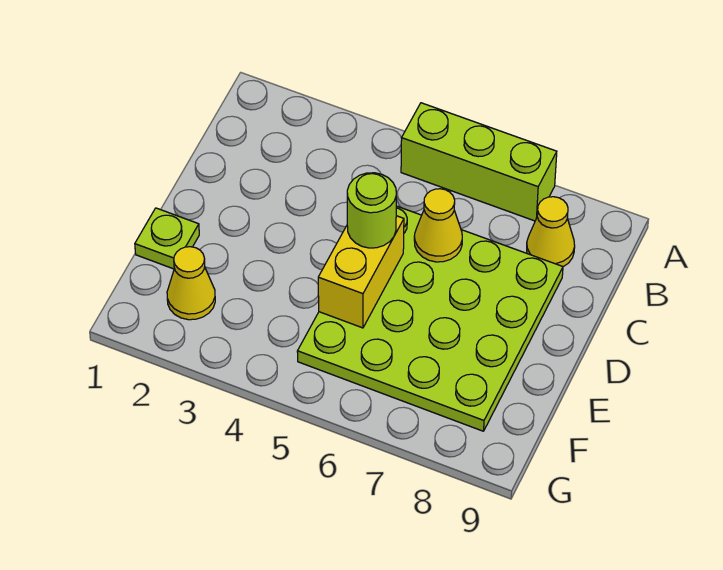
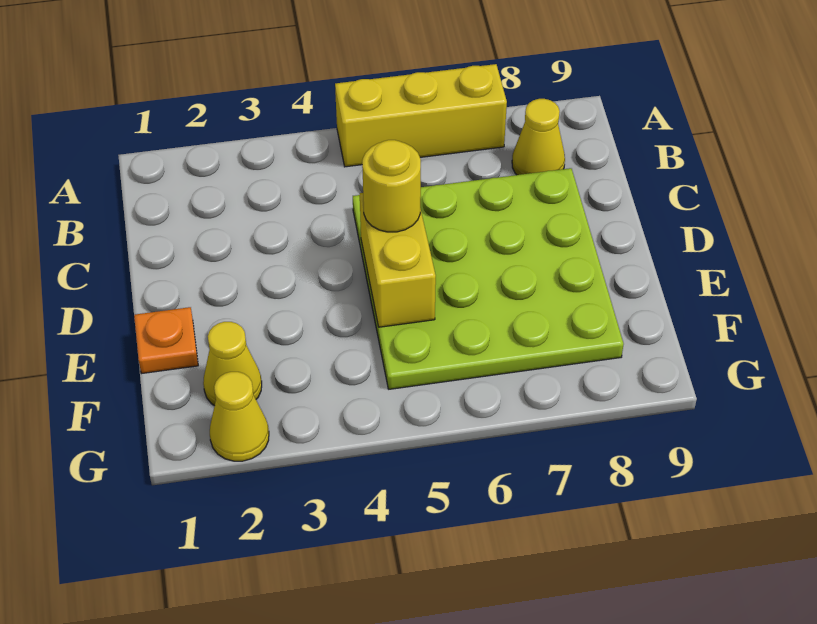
lime brick A5:A7 level 1 -> yellow brick A5:A7 level 1
yellow cone C6 level 2 -> yellow cone G2 level 1
lime round brick D5 level 3 -> yellow round brick D5 level 3
lime plate E1 level 1 -> orange plate E1 level 1

